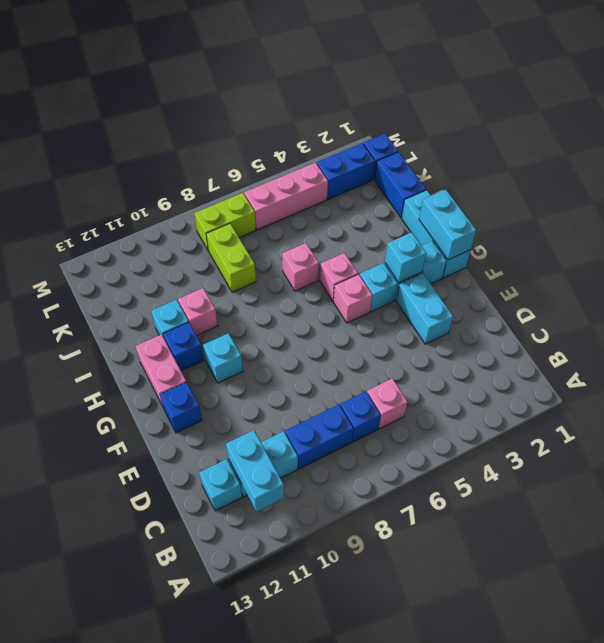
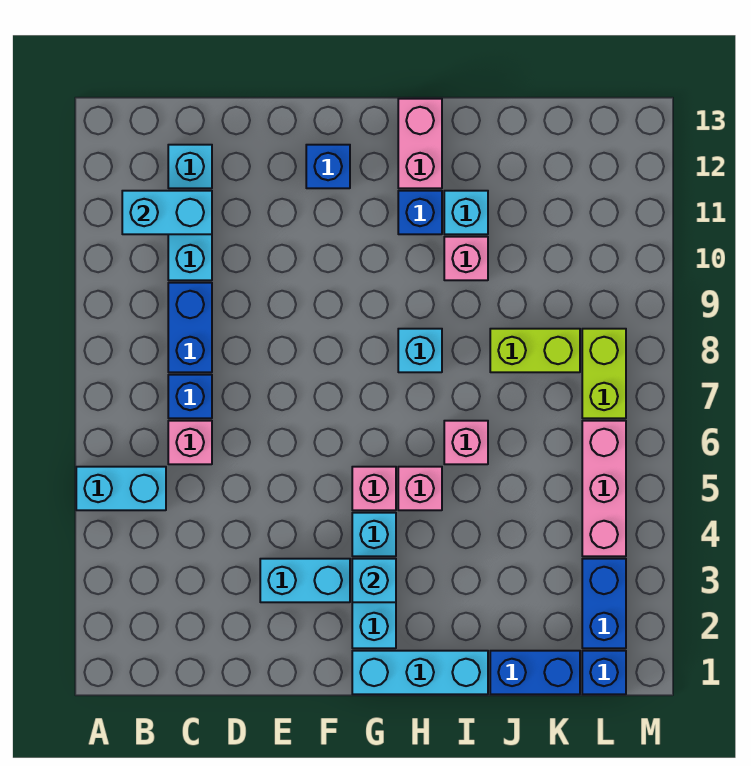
cyan brick G1:H1 level 2 -> cyan brick A5:B5 level 1
cyan brick G10 level 1 -> cyan brick H8 level 1
pink brick G12:H12 level 1 -> pink brick H12:H13 level 1

